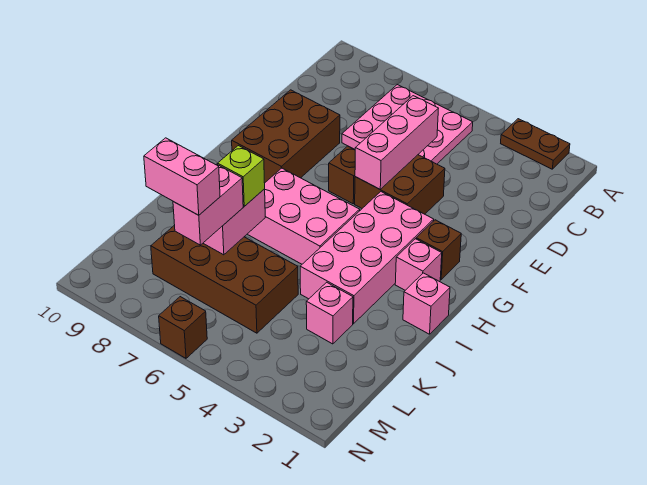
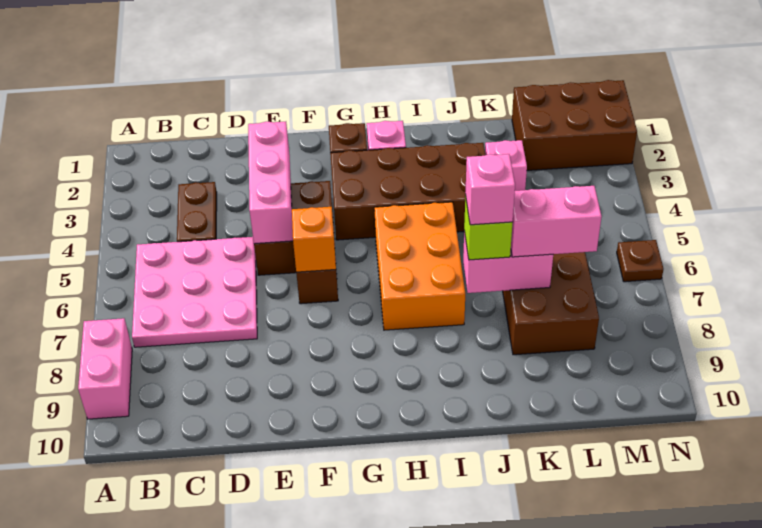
brown plate A2:A3 level 1 -> brown plate C3:C4 level 1
pink brick D5:F5 level 2 -> pink brick E3:E5 level 2
brown brick E8:G9 level 1 -> brown brick L1:N2 level 1
none -> orange brick F6 level 2
pink brick G3:J4 level 1 -> brown brick G3:J4 level 1
pink brick H5:I7 level 1 -> orange brick H5:I7 level 1
pink brick I1 level 1 -> pink brick J7 level 4
pink brick L7:L8 level 4 -> pink brick A8:A9 level 1
brown brick N6 level 1 -> brown plate N6 level 1

